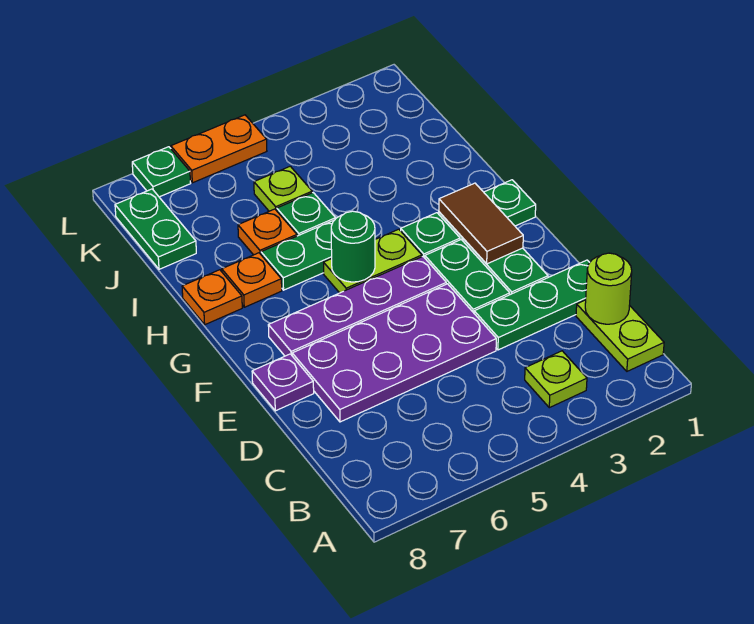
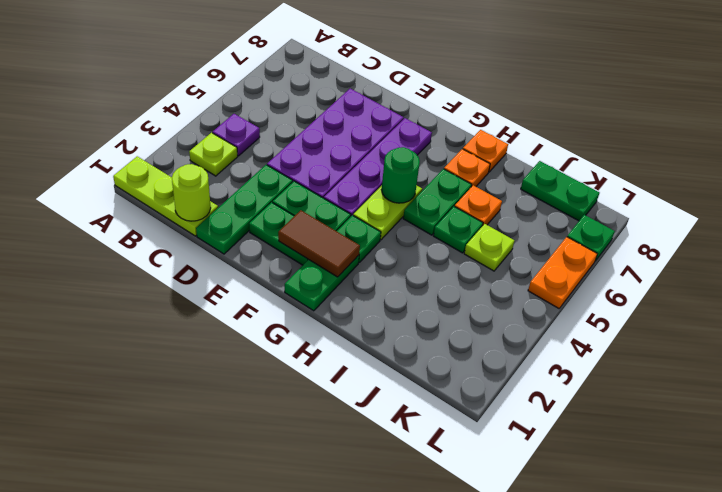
lime plate B1:C1 level 1 -> lime plate A1:C1 level 1
purple plate E8 level 1 -> purple plate B4 level 1

